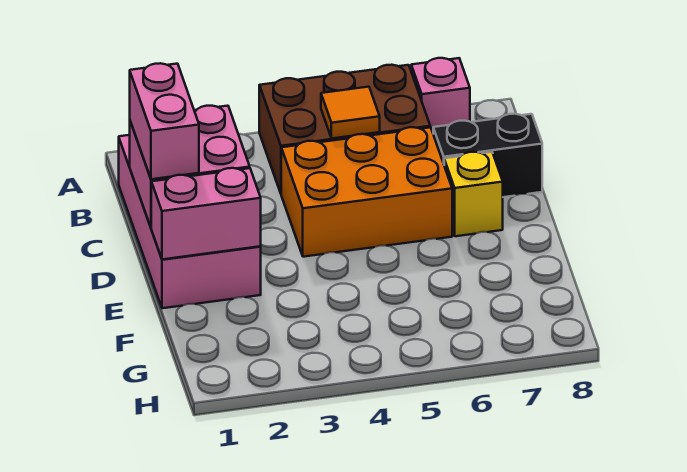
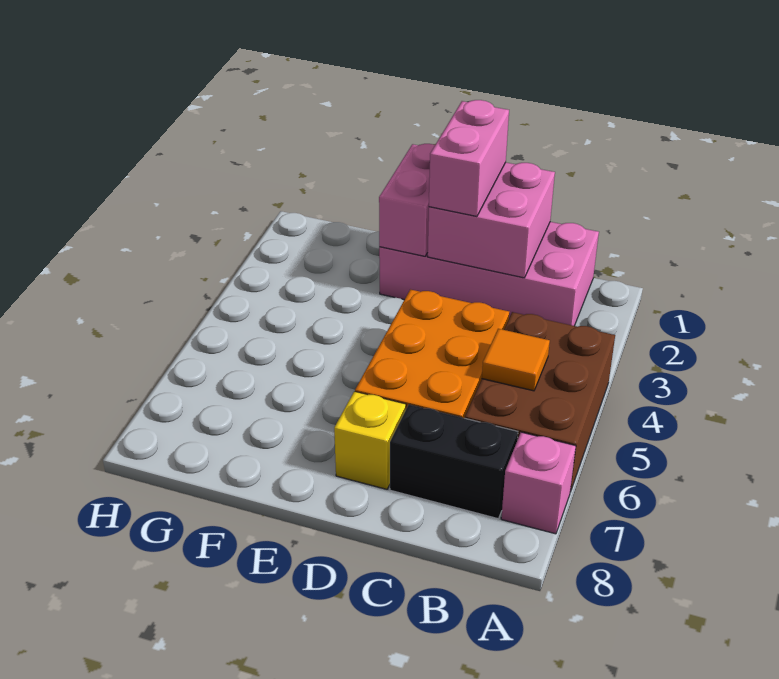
pink brick C1:D1 level 3 -> pink brick D1:D2 level 3
black brick C7:C8 level 1 -> black brick B7:C7 level 1

